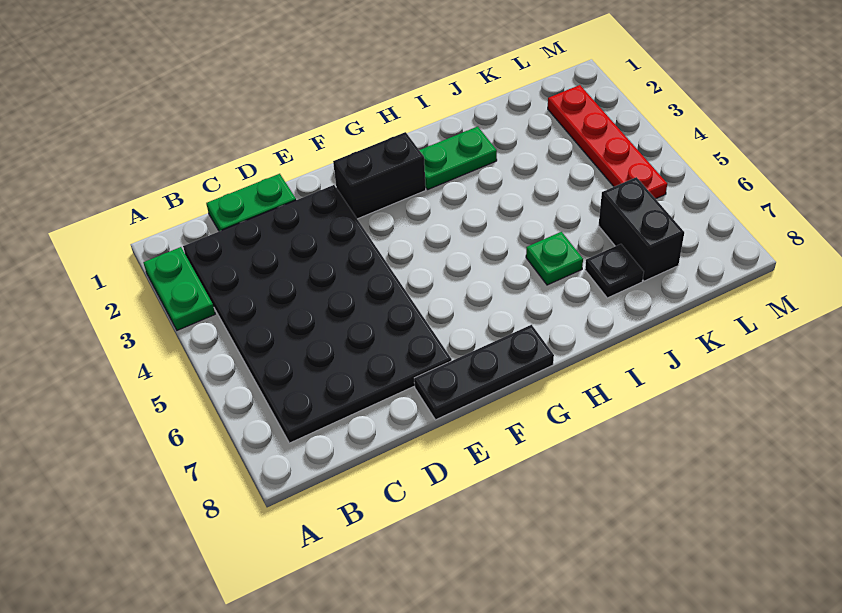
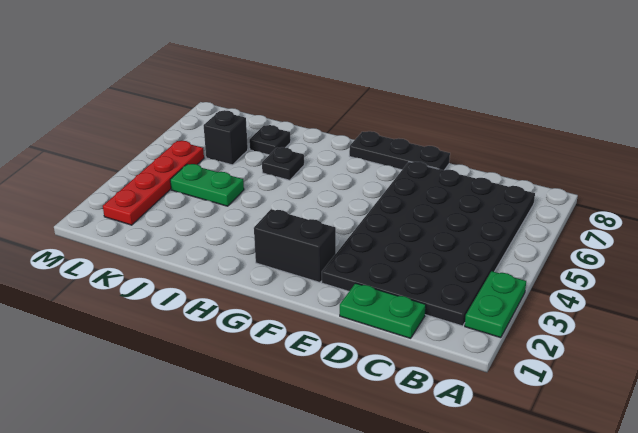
green plate H2:I2 level 1 -> green plate J4:K4 level 1
green plate I6 level 1 -> black plate I6 level 1
black brick K6:K7 level 1 -> black brick K6 level 1

